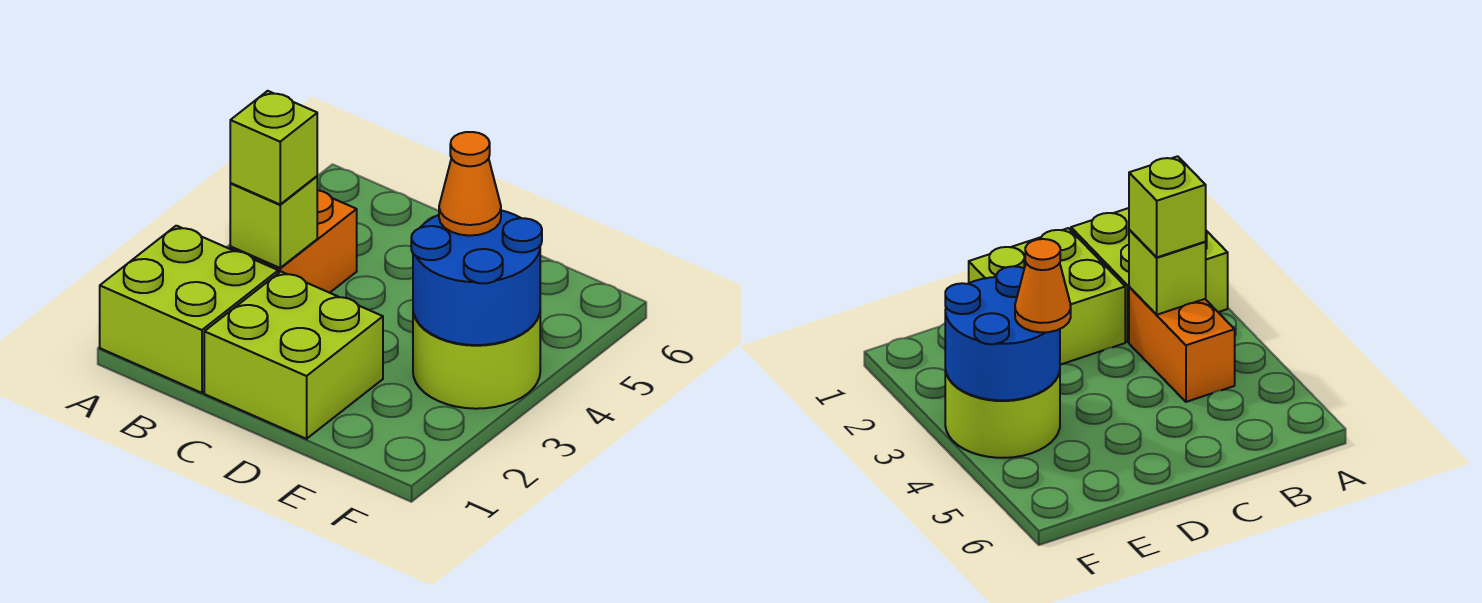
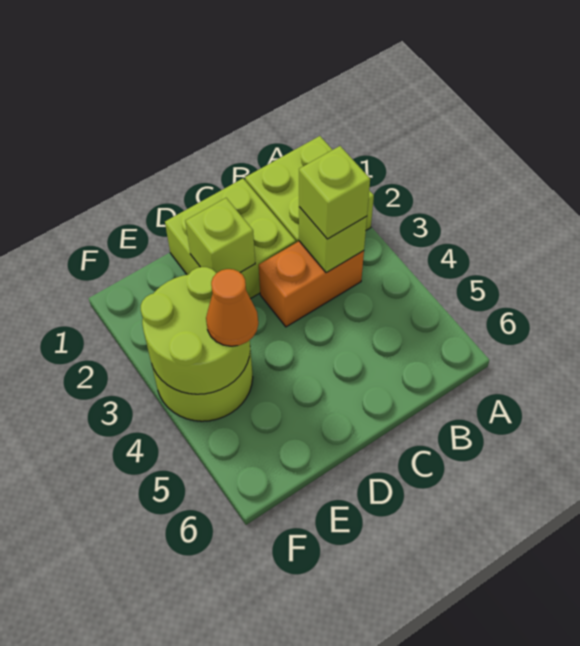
orange brick B3:B4 level 1 -> orange brick B3:C3 level 1
none -> lime brick D2 level 2
blue round brick E3:F4 level 2 -> lime round brick E3:F4 level 2

